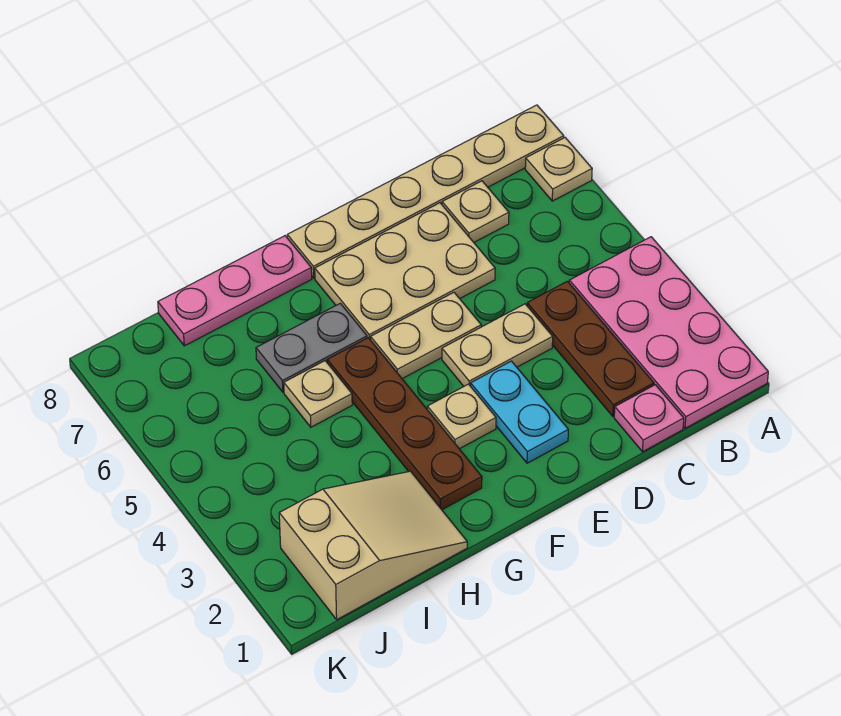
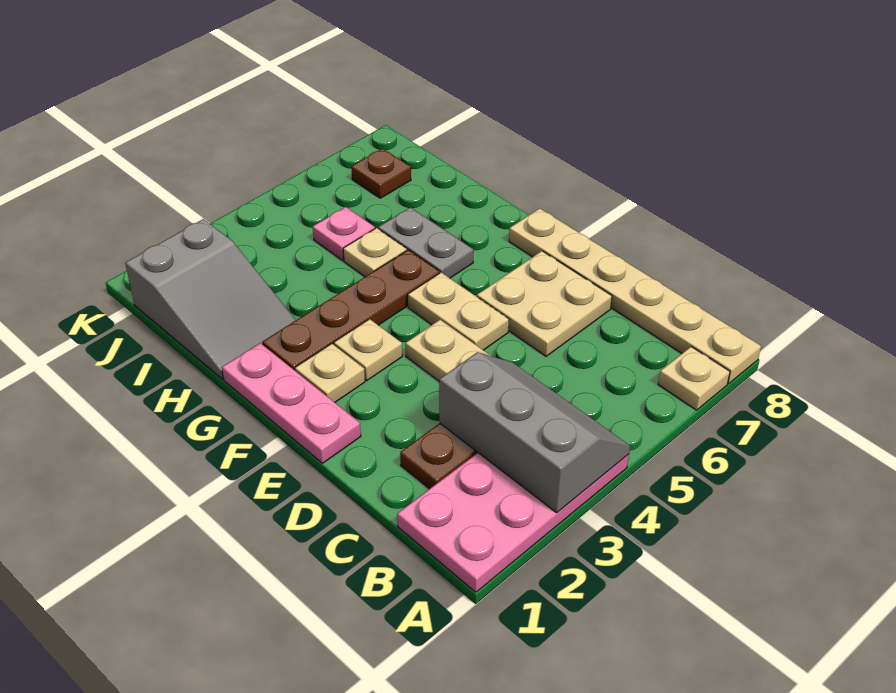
none -> grey slope A3:C4 level 2 top 3
pink plate C1 level 1 -> pink plate I5 level 1
tan plate C7 level 1 -> tan plate F2 level 1
tan plate D6:F7 level 1 -> tan plate D6:E7 level 1
cyan plate E2:E3 level 1 -> none
pink plate G8:I8 level 1 -> pink plate E1:G1 level 1
tan slope H1:J2 level 1 top J -> grey slope H1:J2 level 1 top J
none -> brown plate J7 level 1

